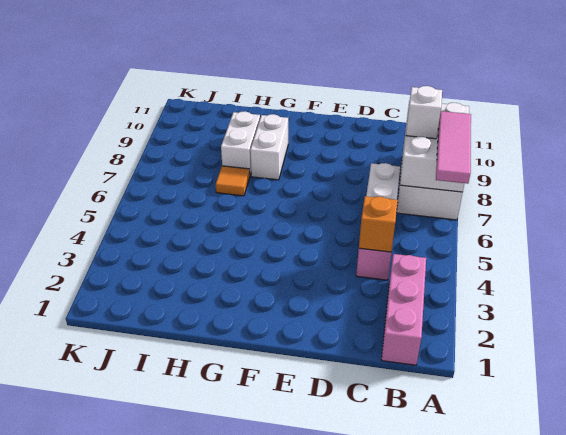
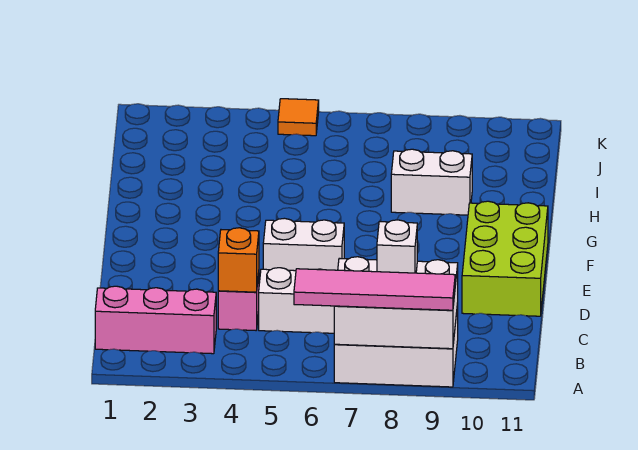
pink tile A6:A8 level 3 -> pink tile A6:A9 level 3
none -> lime brick D10:F11 level 1
white brick G8:G9 level 1 -> white brick E5:E6 level 1
orange tile H7 level 1 -> orange tile K5 level 1

